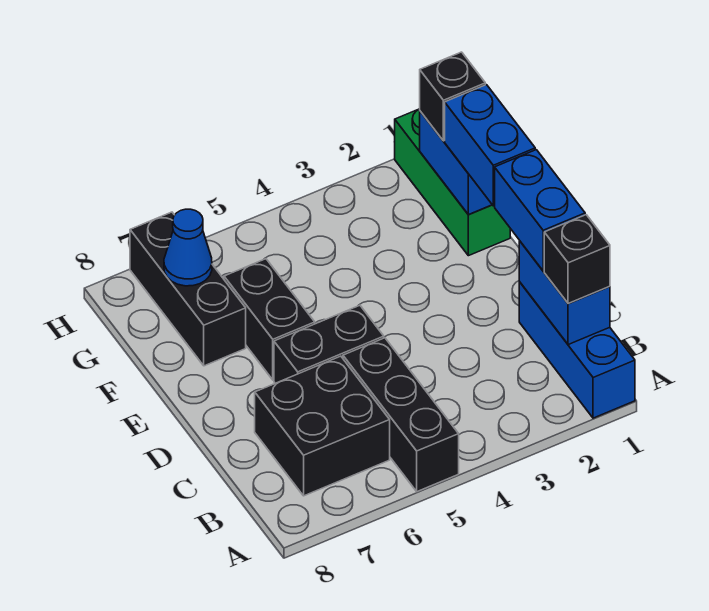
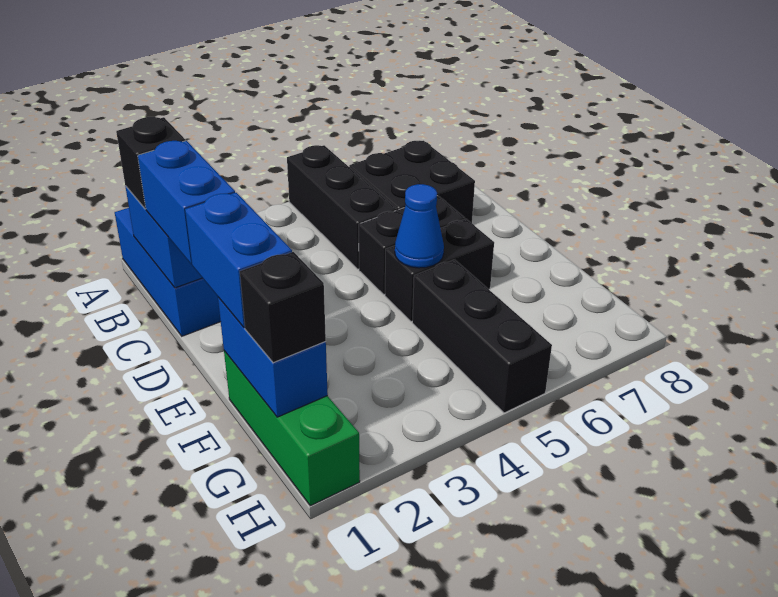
black brick E6:F6 level 1 -> black brick E5:E6 level 1
black brick F7:H7 level 1 -> black brick F5:H5 level 1
blue cone G7 level 2 -> blue cone E5 level 2

